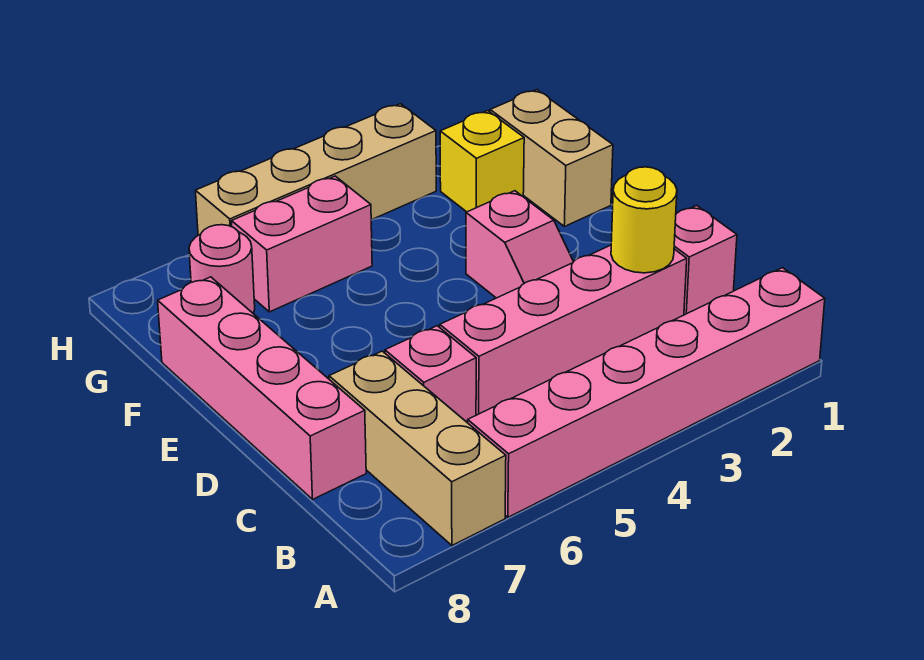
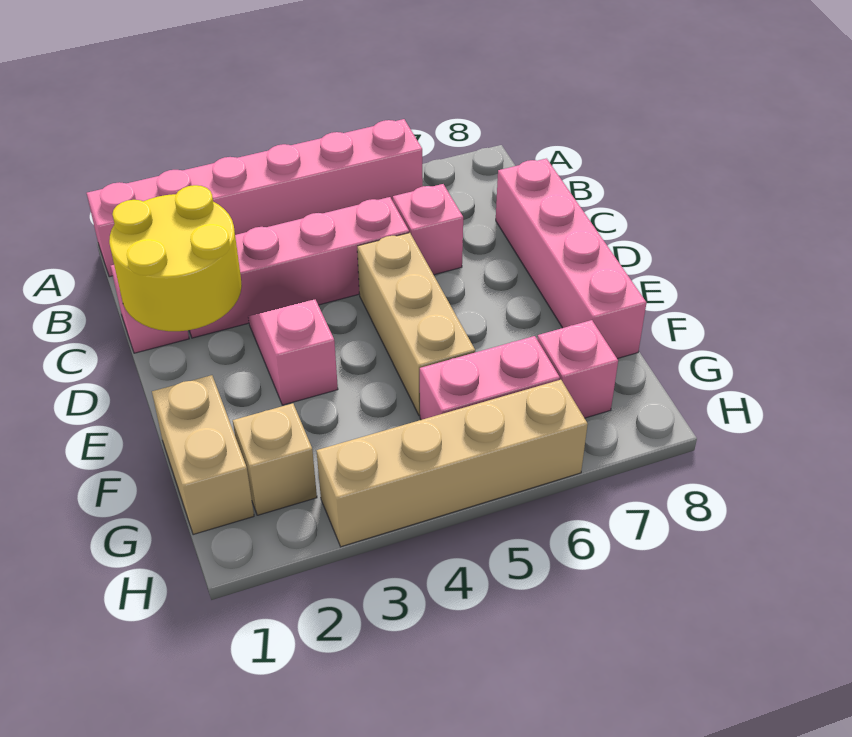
tan brick A7:C7 level 1 -> tan brick D5:F5 level 1
yellow round brick C2 level 2 -> yellow round brick C1:D2 level 2
yellow brick G2 level 1 -> tan brick G2 level 1
pink round brick G7 level 1 -> pink brick G7 level 1

